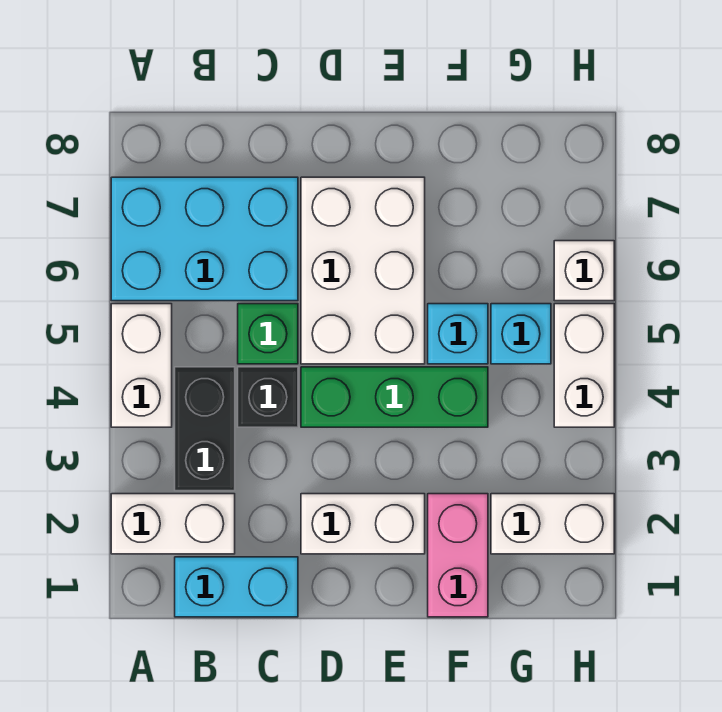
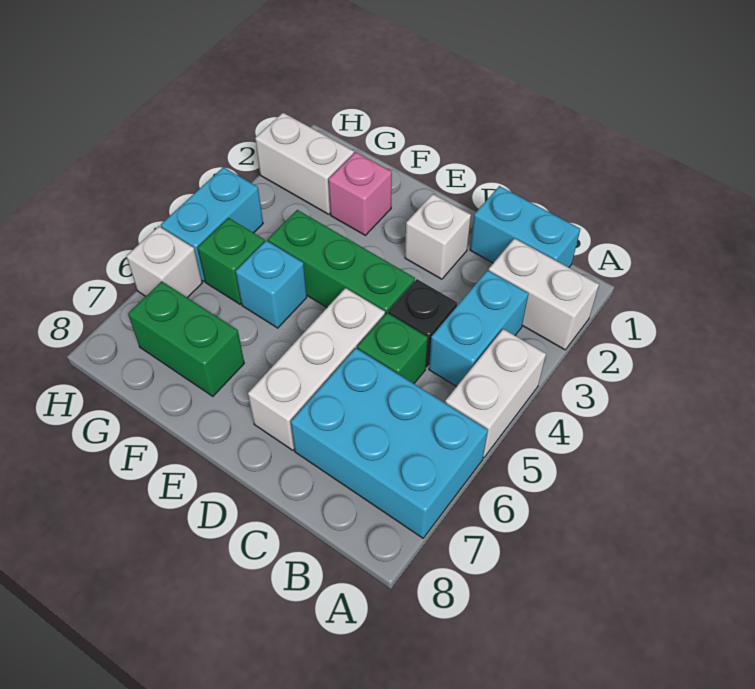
black brick B3:B4 level 1 -> cyan brick B3:B4 level 1
white brick D2:E2 level 1 -> white brick D2 level 1
white brick D5:E7 level 1 -> white brick D5:D7 level 1
pink brick F1:F2 level 1 -> pink brick F2 level 1
none -> green brick F7:G7 level 1
cyan brick G5 level 1 -> green brick G5 level 1
white brick H4:H5 level 1 -> cyan brick H4:H5 level 1

